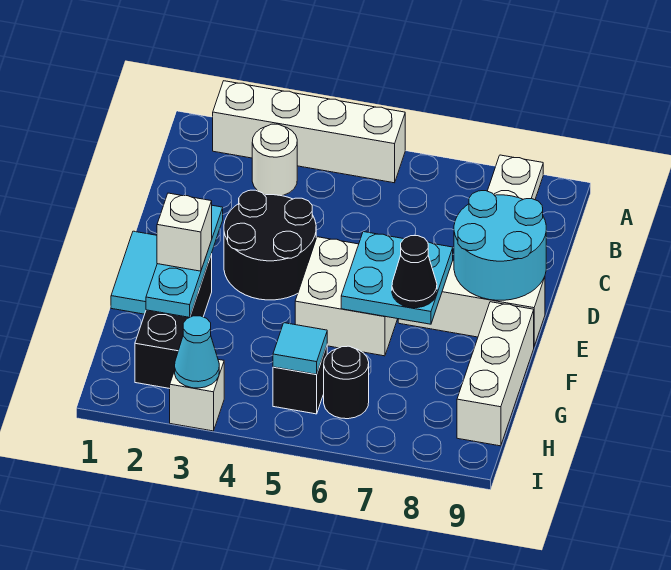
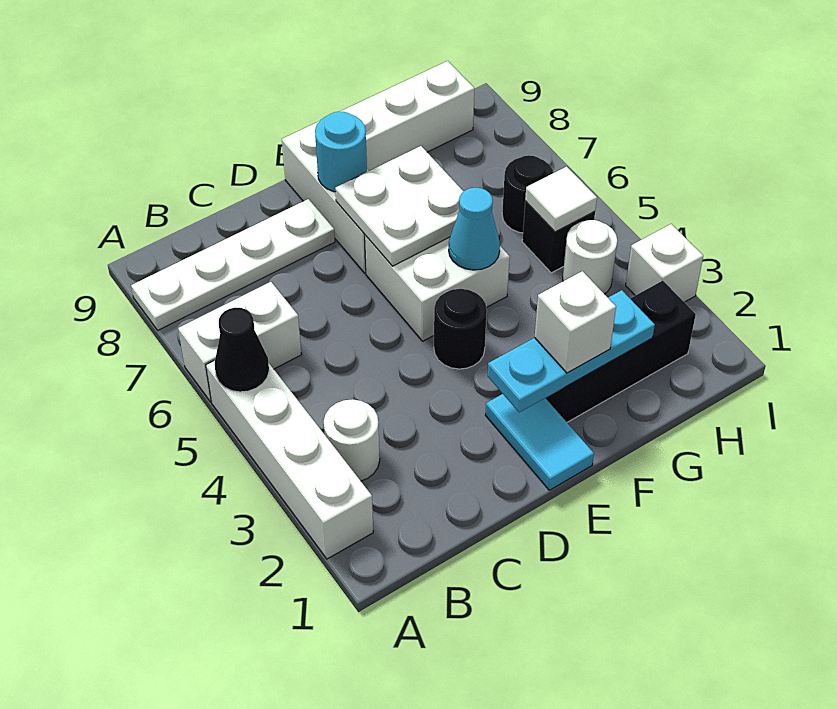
none -> white brick A6:B6 level 1
black round brick D3:E4 level 1 -> black round brick E4 level 1
cyan round brick D8:E9 level 2 -> cyan round brick E8 level 2
cyan tile E1:F1 level 1 -> cyan tile E1:E2 level 1
cyan plate E6:F7 level 2 -> white plate E6:F7 level 2
black cone F7 level 3 -> black cone A5 level 2
none -> white round brick H4 level 1
cyan tile H5 level 2 -> white tile H5 level 2
cyan cone I3 level 2 -> cyan cone F5 level 2

